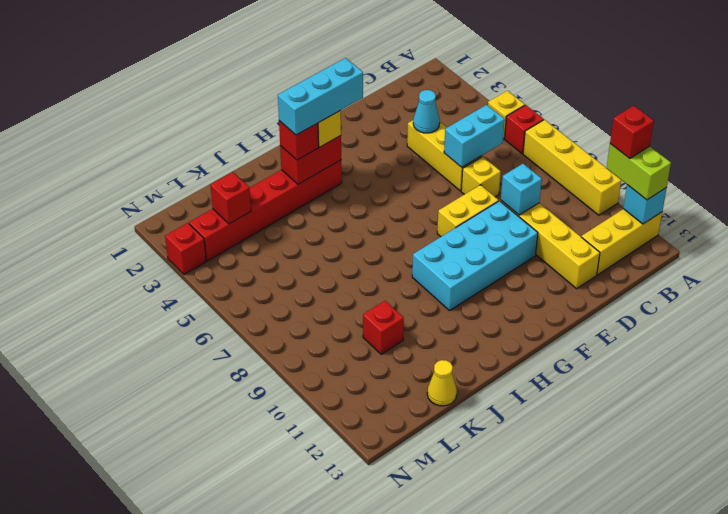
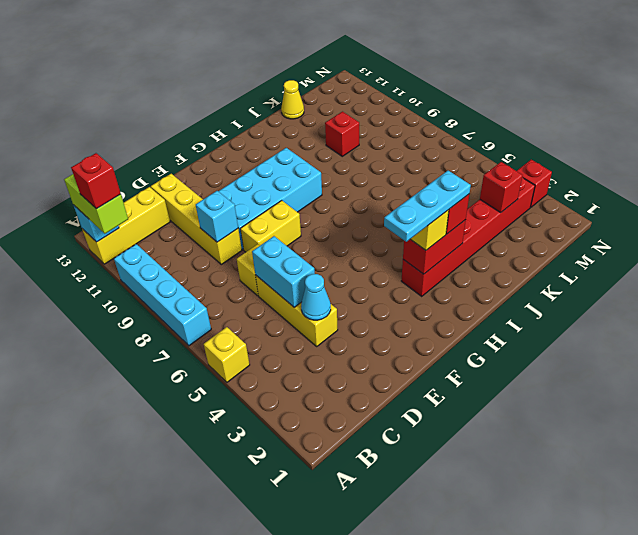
red brick A6 level 1 -> none
yellow brick A7:A10 level 1 -> cyan brick A7:A10 level 1
cyan brick C6:D6 level 2 -> cyan brick D5:D6 level 2
cyan brick G3:I3 level 4 -> cyan plate G3:I3 level 4

